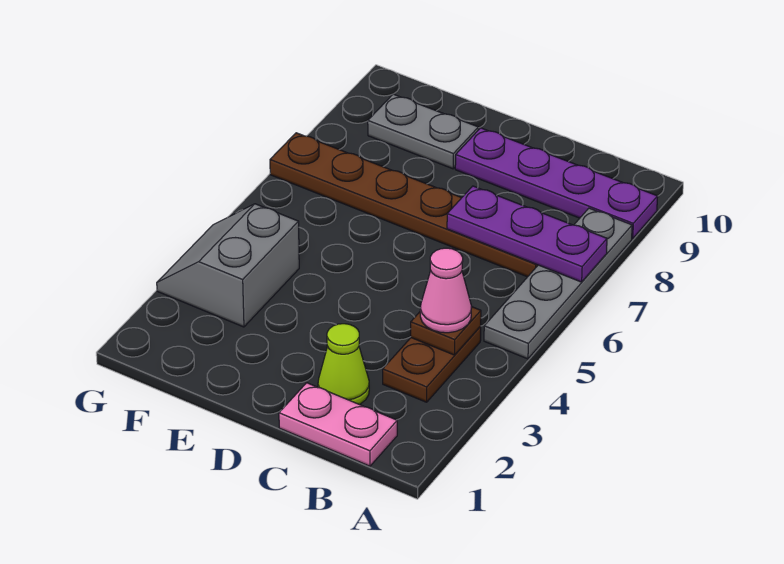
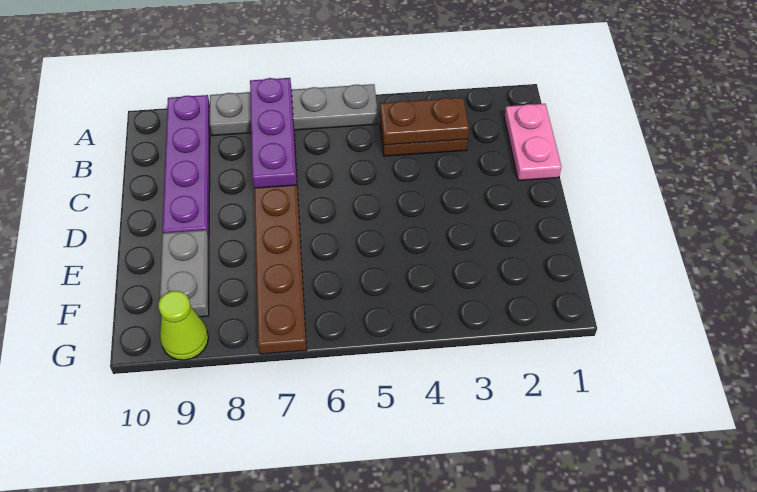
brown plate B4 level 2 -> brown plate B3:B4 level 2
pink cone B4 level 3 -> none
lime cone C2 level 1 -> lime cone G9 level 1
grey slope F3:G4 level 1 top F -> none

